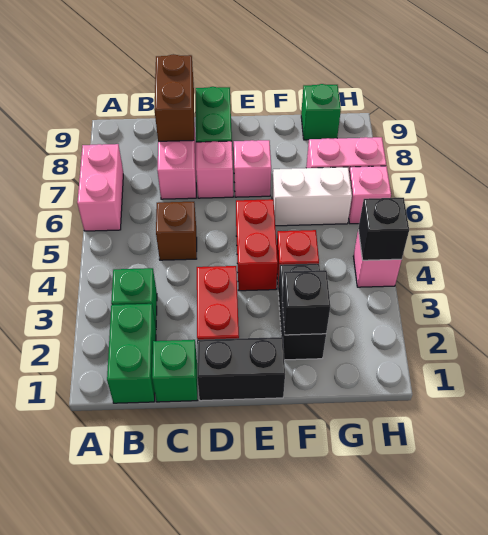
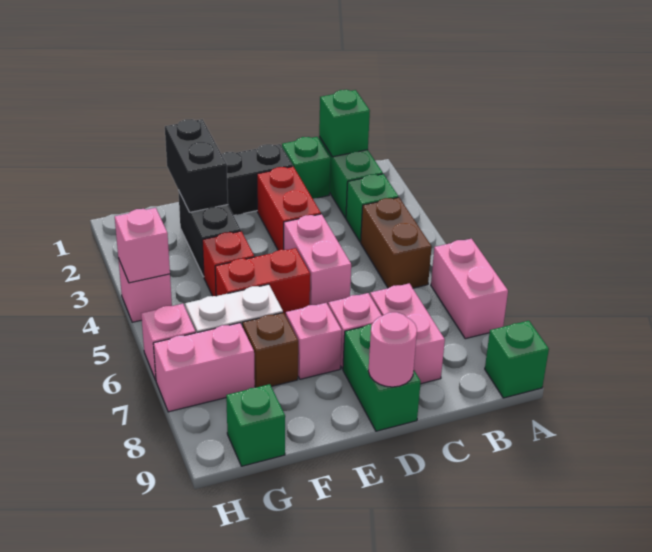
none -> green brick A9 level 1
none -> green brick B1 level 2
brown brick C5 level 1 -> brown brick F7 level 1
brown brick C8:C9 level 2 -> brown brick B4:B5 level 1
none -> pink brick D4:D5 level 1
none -> pink round brick D9 level 2
red brick E4:E5 level 1 -> red brick E5:F5 level 1
black brick F2 level 2 -> black brick F1:F2 level 2
black brick H4 level 2 -> pink brick H4 level 2

